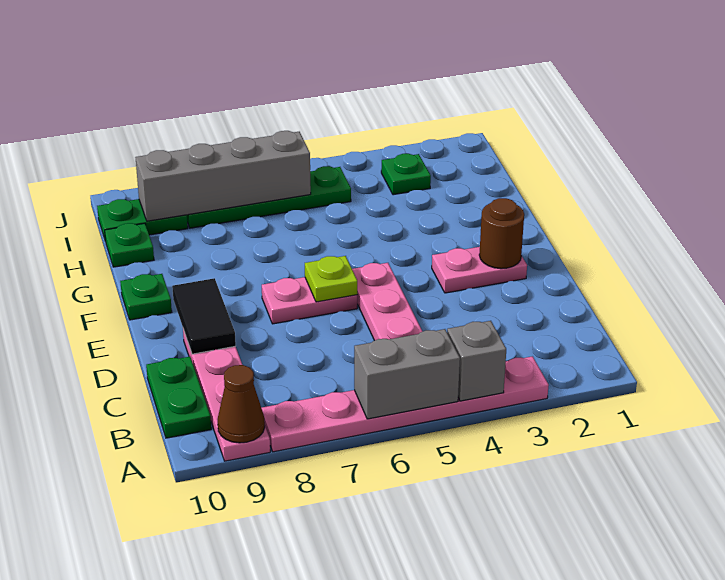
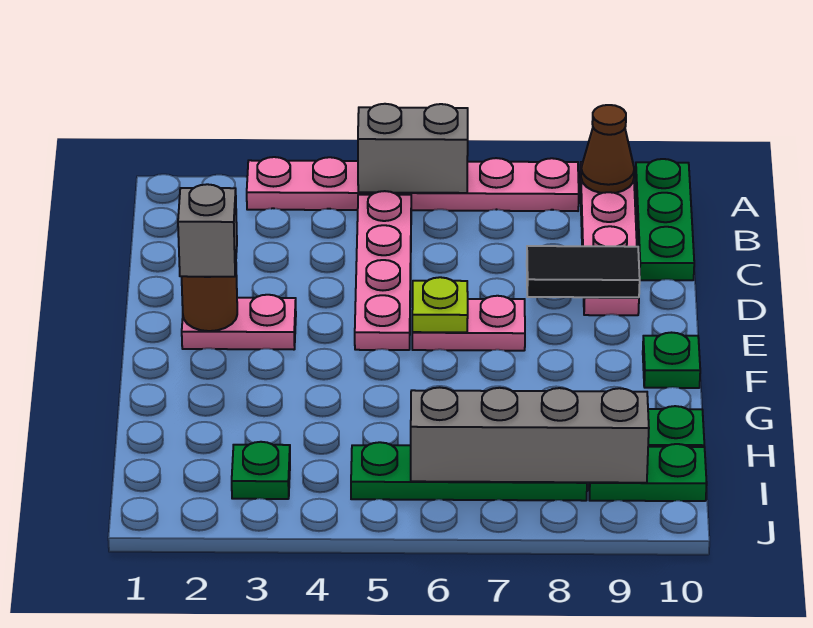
grey brick A4 level 2 -> grey brick E2 level 3
green plate B10:C10 level 1 -> green plate A10:C10 level 1
black tile D9:E9 level 2 -> black tile D8:D9 level 2

